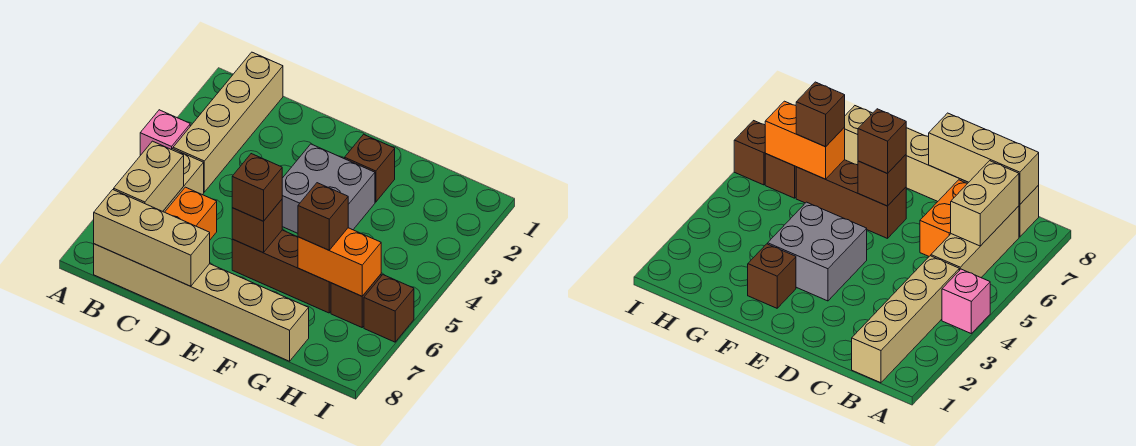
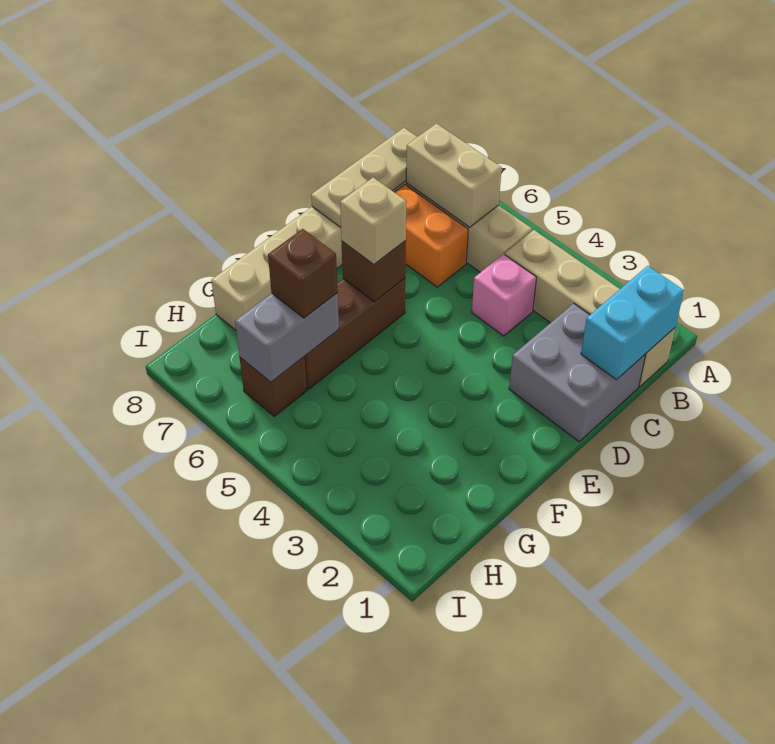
pink brick A4 level 1 -> pink brick C4 level 1
none -> cyan brick B1:C1 level 2
tan brick B8:D8 level 2 -> tan plate B8:D8 level 2
grey brick E3:F4 level 1 -> grey brick C1:D2 level 1
brown brick E6 level 3 -> tan brick E6 level 3
brown brick F2 level 1 -> none
orange brick G6:H6 level 2 -> grey brick G6:H6 level 2
brown brick I6 level 1 -> none

